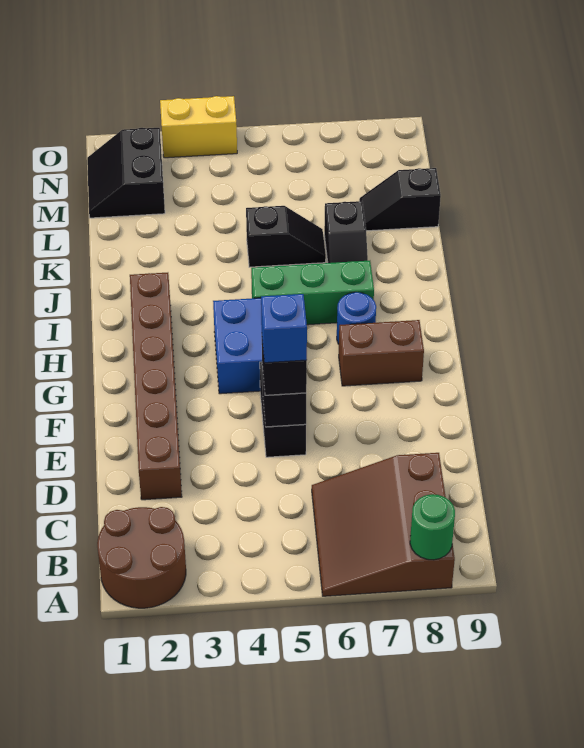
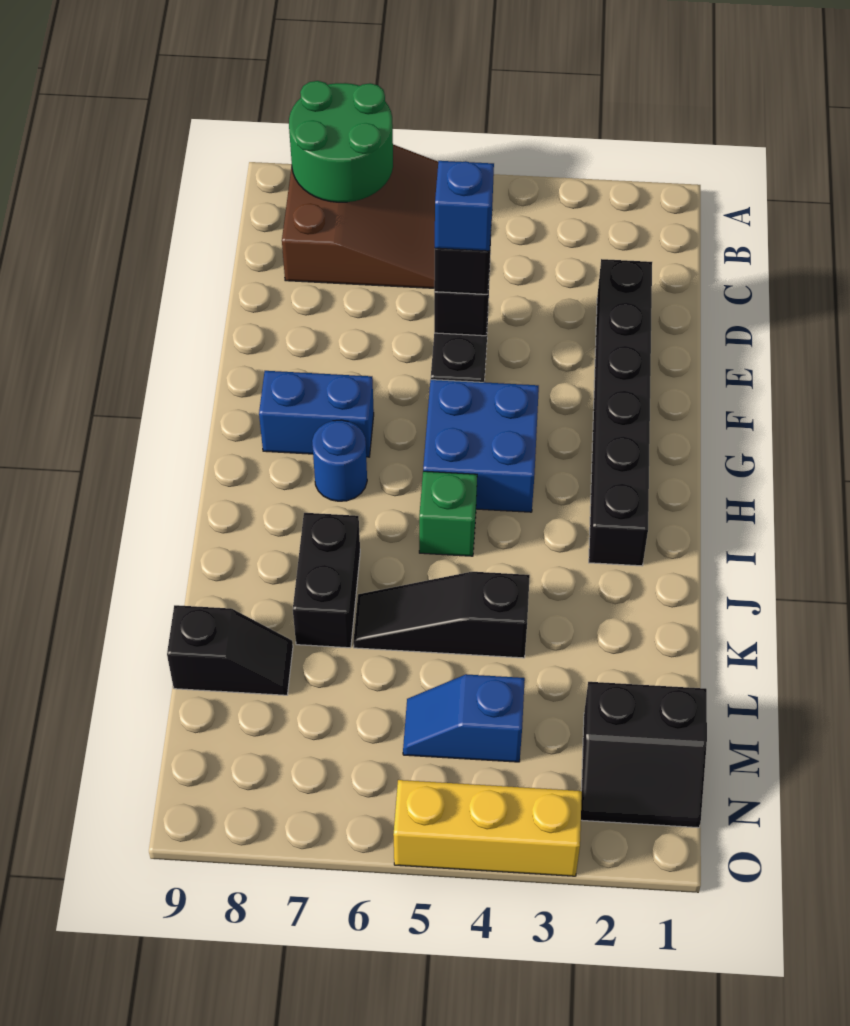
brown round brick A1:B2 level 1 -> none
green round brick A8 level 2 -> green round brick A7:B8 level 2
brown brick D2:I2 level 1 -> black brick D2:I2 level 1
brown brick G7:G8 level 1 -> blue brick G7:G8 level 1
green brick I5:I7 level 1 -> green brick I5 level 1
black slope J7:K7 level 1 top K -> black brick J7:K7 level 1
black slope K5:K6 level 1 top 5 -> black slope K4:K6 level 1 top 4
black slope M1:N2 level 1 top 2 -> black slope M1:N2 level 1 top M
none -> blue slope M4:M5 level 1 top 4
yellow brick O3:O4 level 1 -> yellow brick O3:O5 level 1

